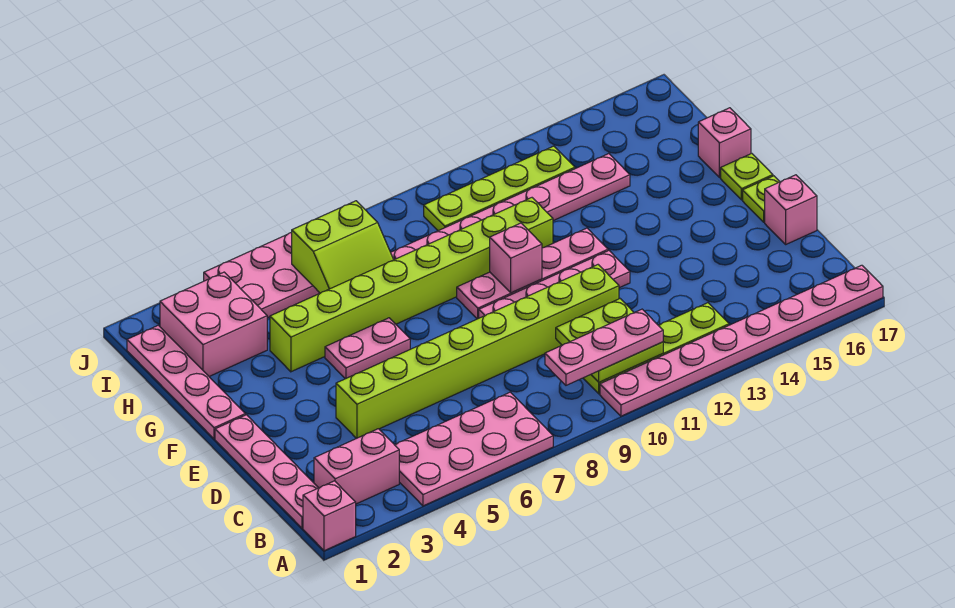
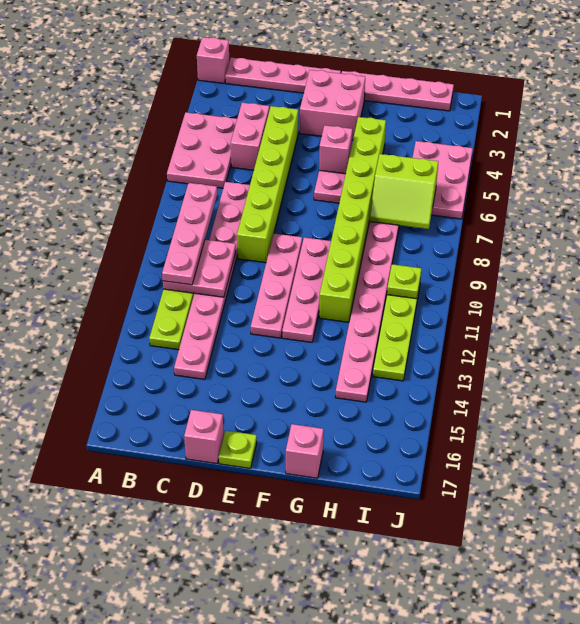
pink plate A4:B7 level 1 -> pink plate A4:B6 level 1
pink plate A10:A17 level 1 -> pink plate C7:C14 level 1
pink brick B2:B3 level 1 -> pink brick C4:C5 level 1
pink plate B9:B11 level 3 -> pink plate B8:B11 level 3
lime plate B10:C11 level 2 -> pink plate B10:C11 level 2
lime brick D4:D11 level 1 -> lime brick D4:D9 level 1
pink brick F10 level 2 -> pink brick F5 level 2
lime plate F17 level 1 -> lime plate I10 level 2
pink brick H2:I3 level 1 -> pink brick E2:F3 level 1
lime slope H6:I7 level 2 top I -> lime slope H6:I7 level 2 top 6

